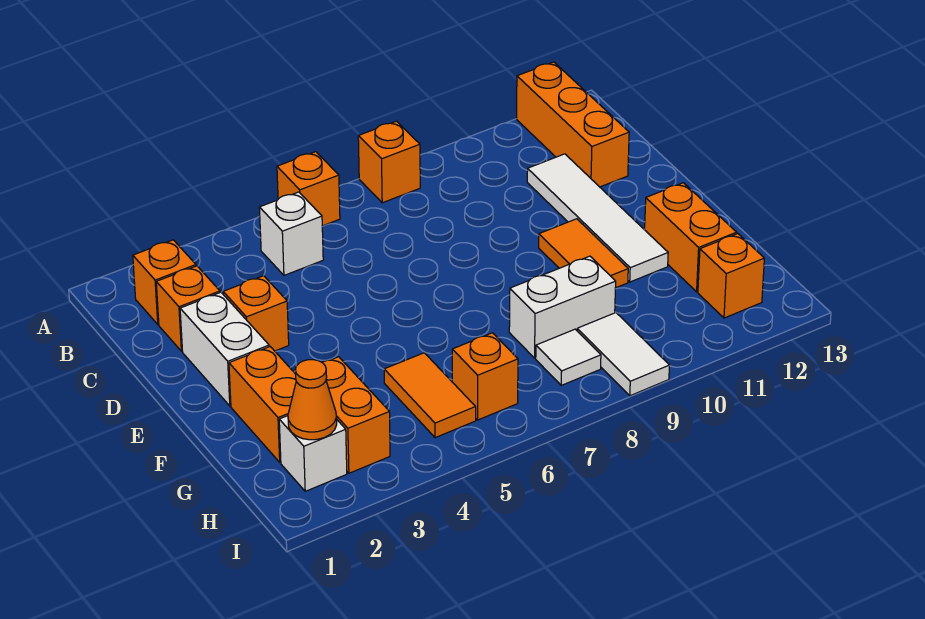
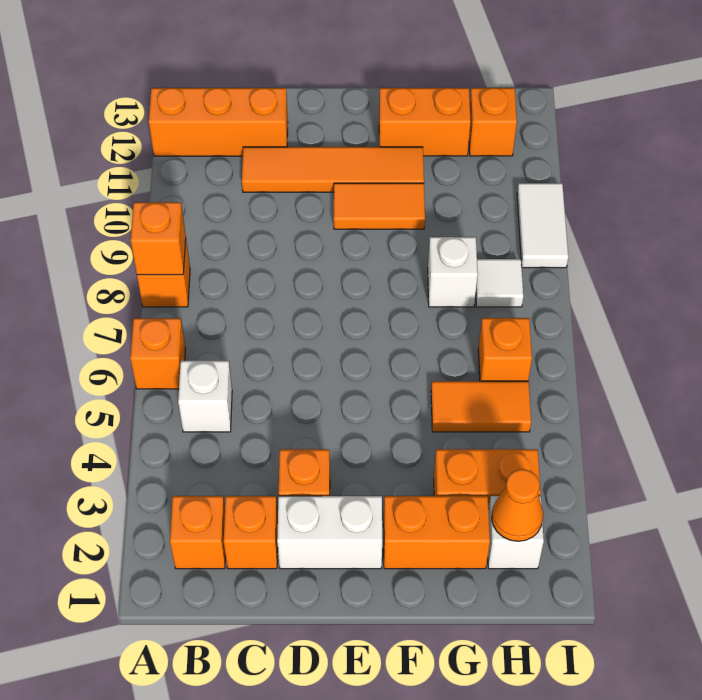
none -> orange brick A8 level 2
white tile C11:F11 level 1 -> orange tile C11:F11 level 1
white brick G8:G9 level 1 -> white brick G8 level 1
white tile H9:I9 level 1 -> white tile I9:I10 level 1

